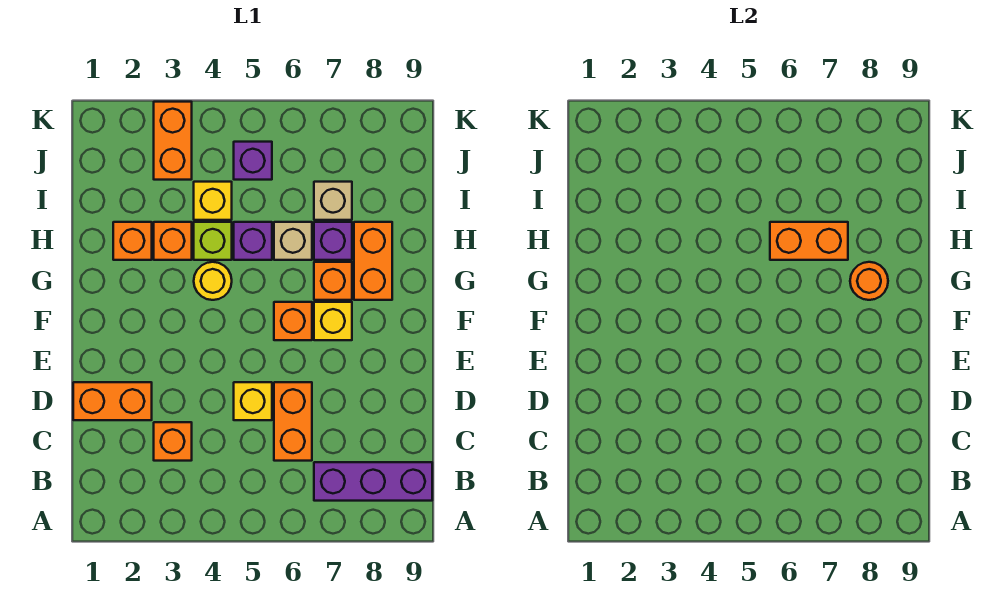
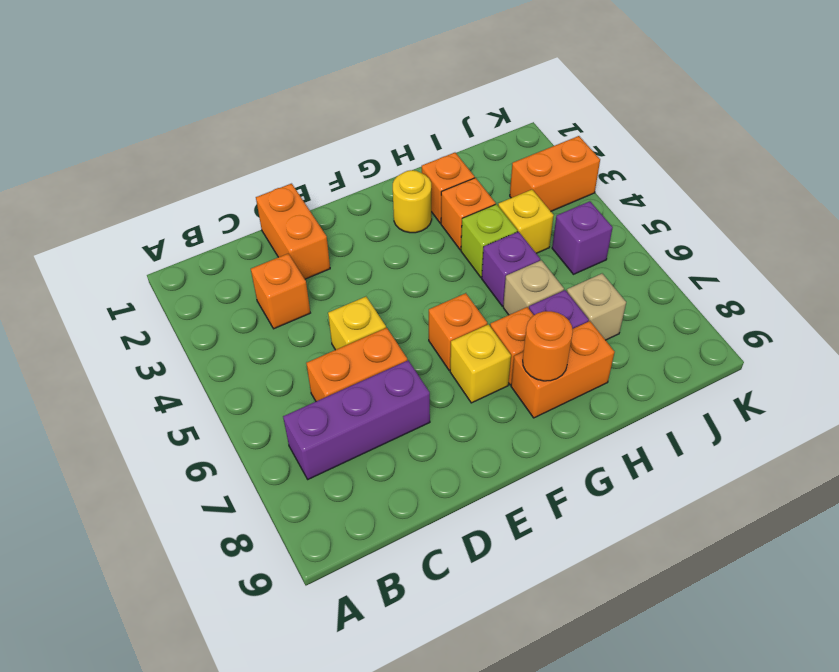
purple brick B7:B9 level 1 -> purple brick B7:D7 level 1
yellow round brick G4 level 1 -> yellow round brick G2 level 1
orange brick H6:H7 level 2 -> none

